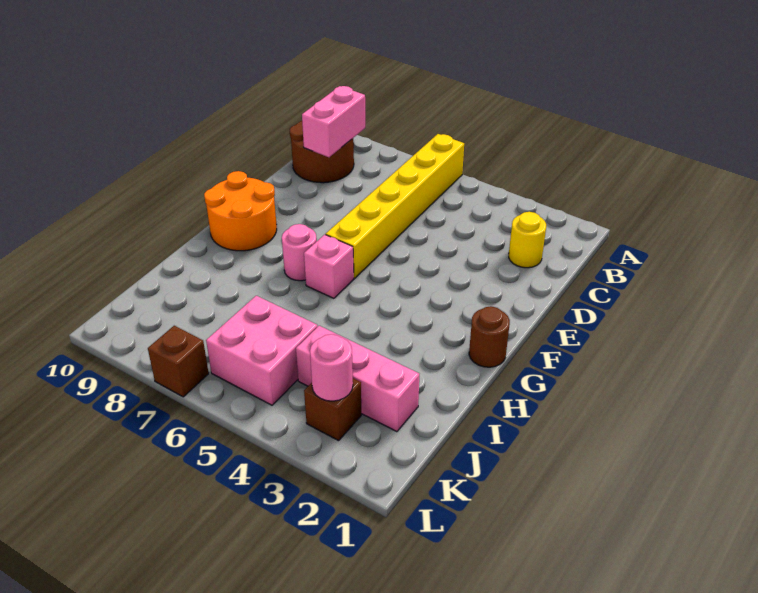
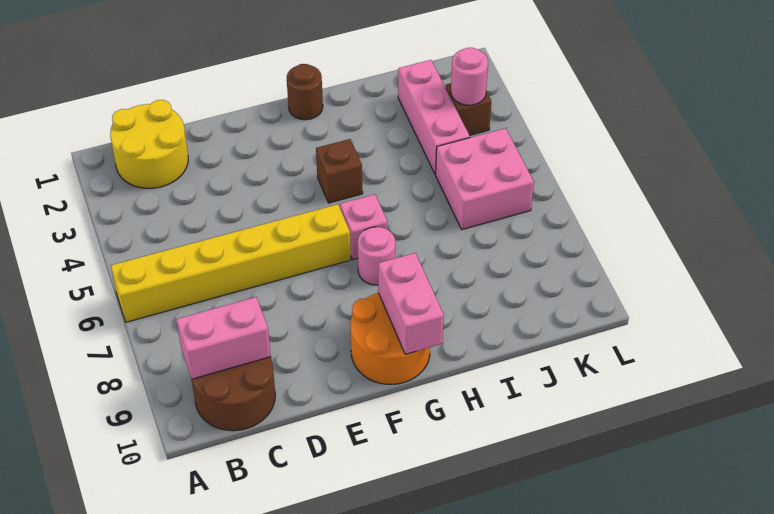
yellow round brick C2 level 1 -> yellow round brick B1:C2 level 1
none -> pink brick G9:G10 level 2
brown brick L7 level 1 -> brown brick G4 level 1

